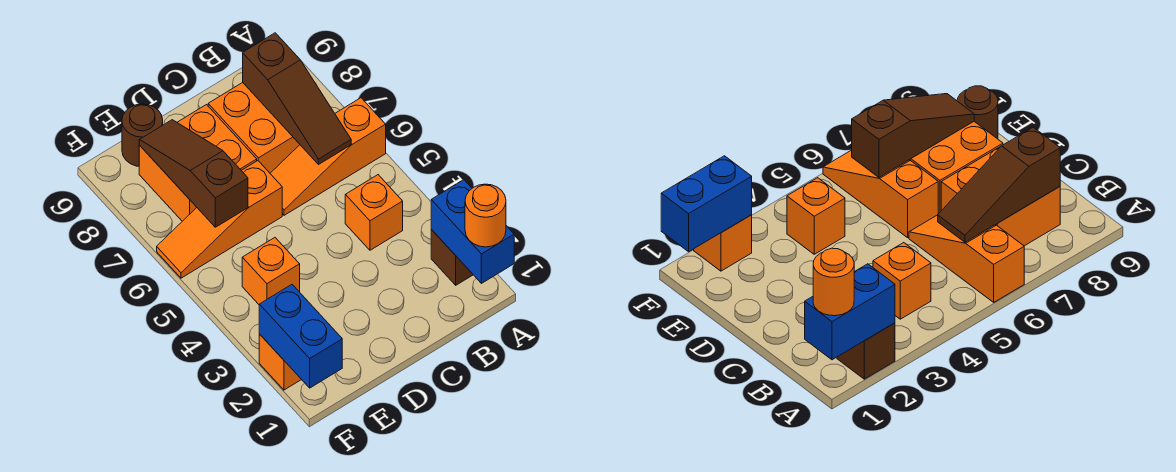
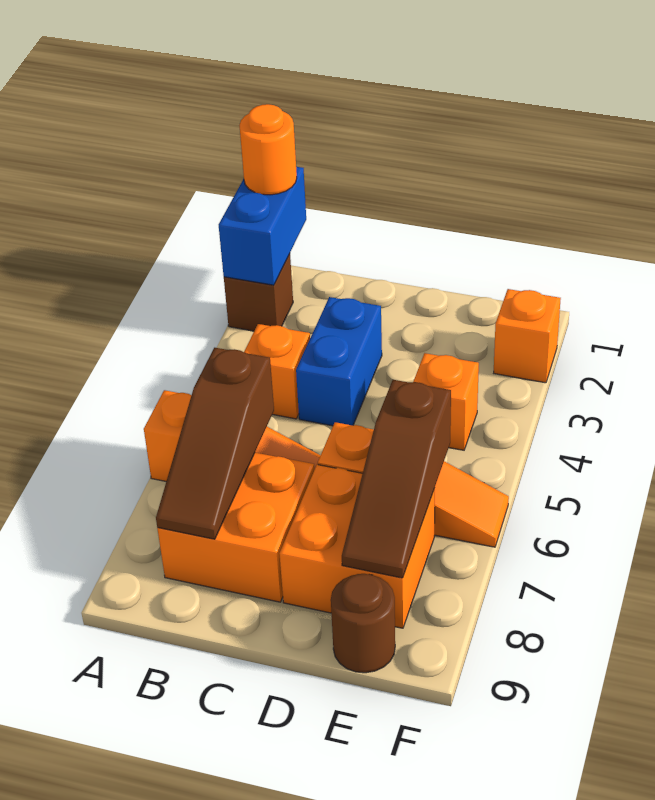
brown slope B6:B8 level 2 top 8 -> brown slope B6:B8 level 2 top 6
blue brick F1:F2 level 2 -> blue brick C3:C4 level 1

